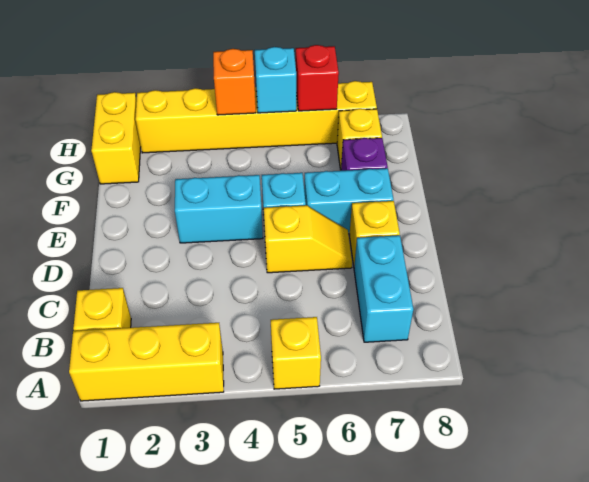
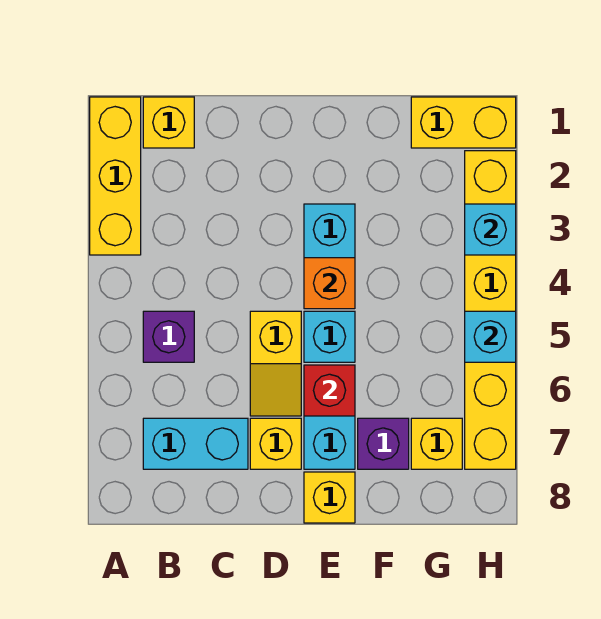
yellow brick A5 level 1 -> yellow brick E8 level 1
none -> purple brick B5 level 1
none -> cyan brick H3 level 2
orange brick H4 level 2 -> orange brick E4 level 2
red brick H6 level 2 -> red brick E6 level 2

